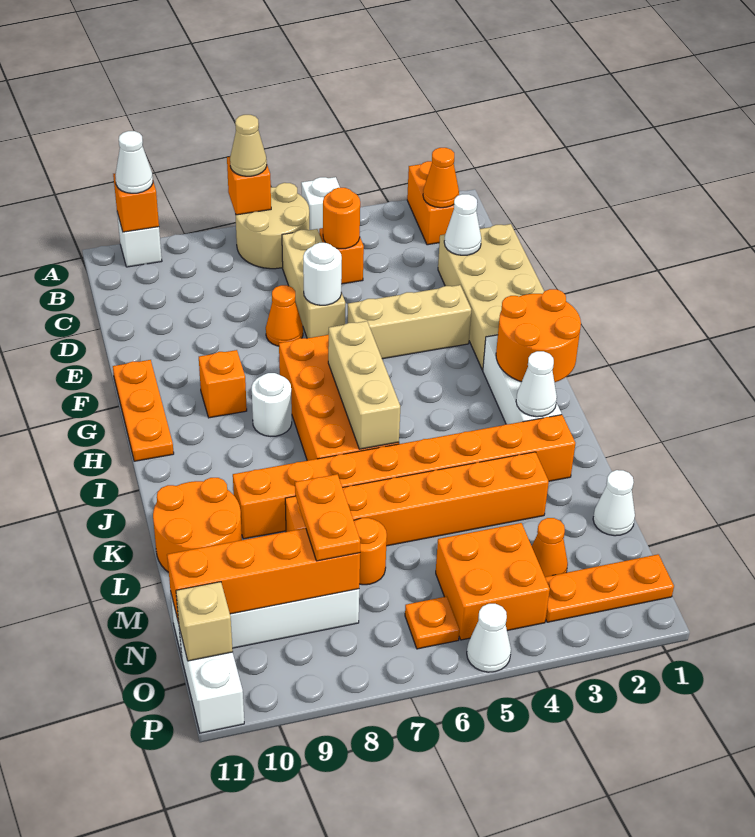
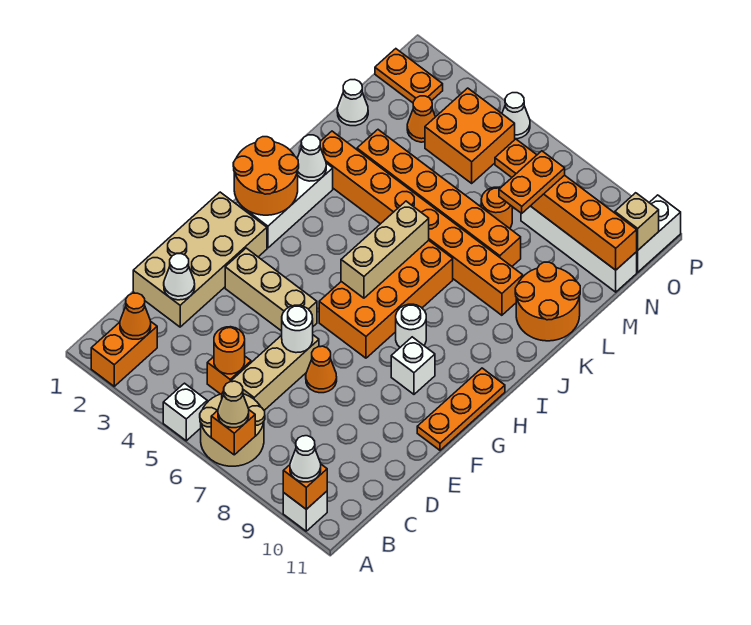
orange brick G9 level 1 -> white brick G9 level 1
orange plate O1:O3 level 1 -> orange plate O1:O2 level 1

